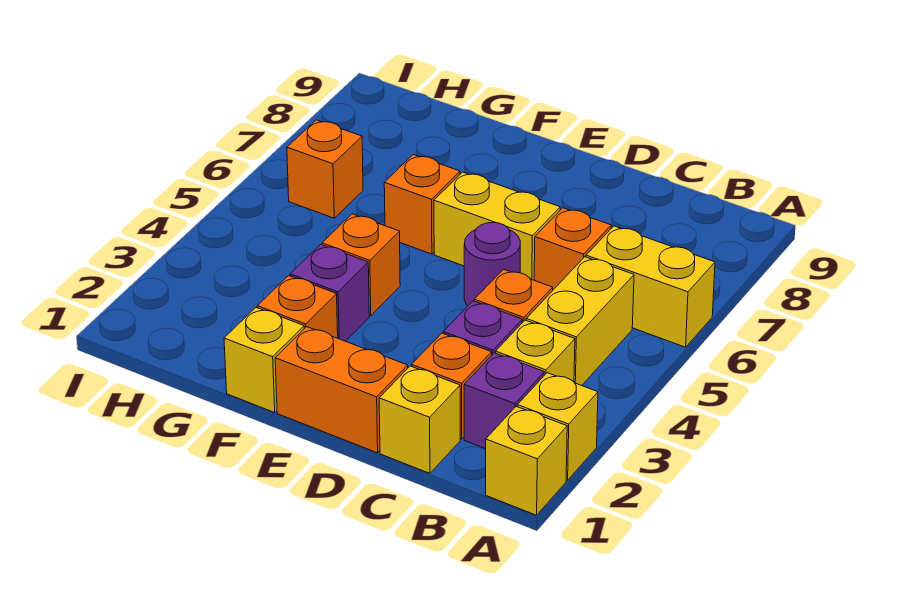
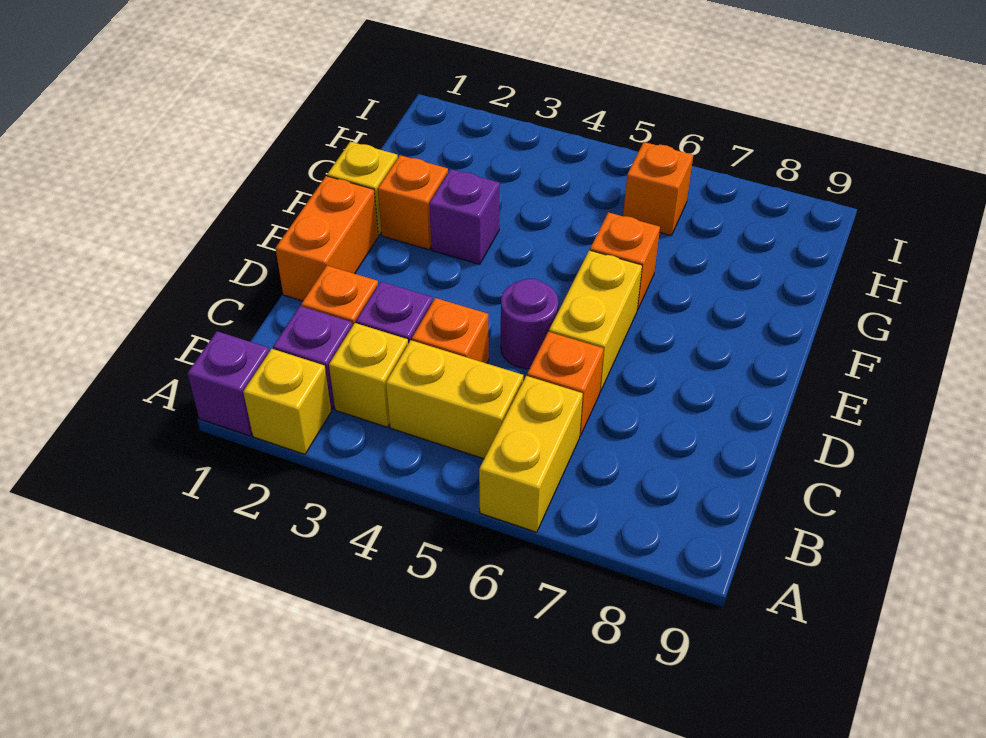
yellow brick A1 level 1 -> purple brick A1 level 1
yellow brick C1 level 1 -> none
orange brick F4 level 1 -> none

